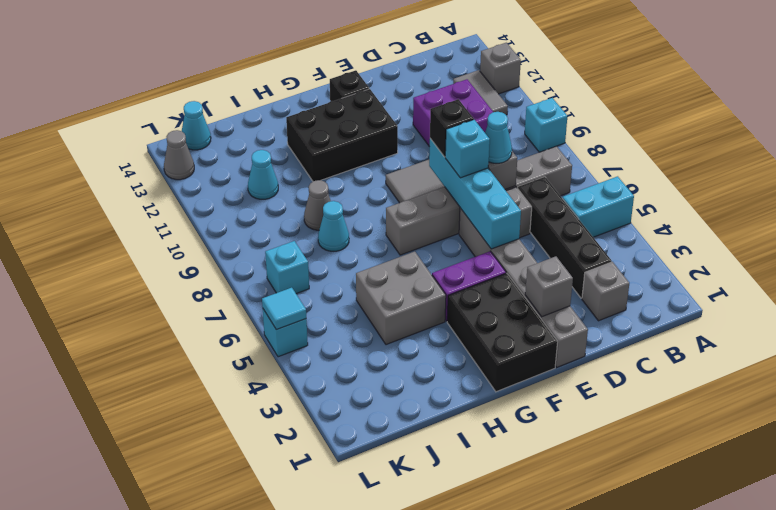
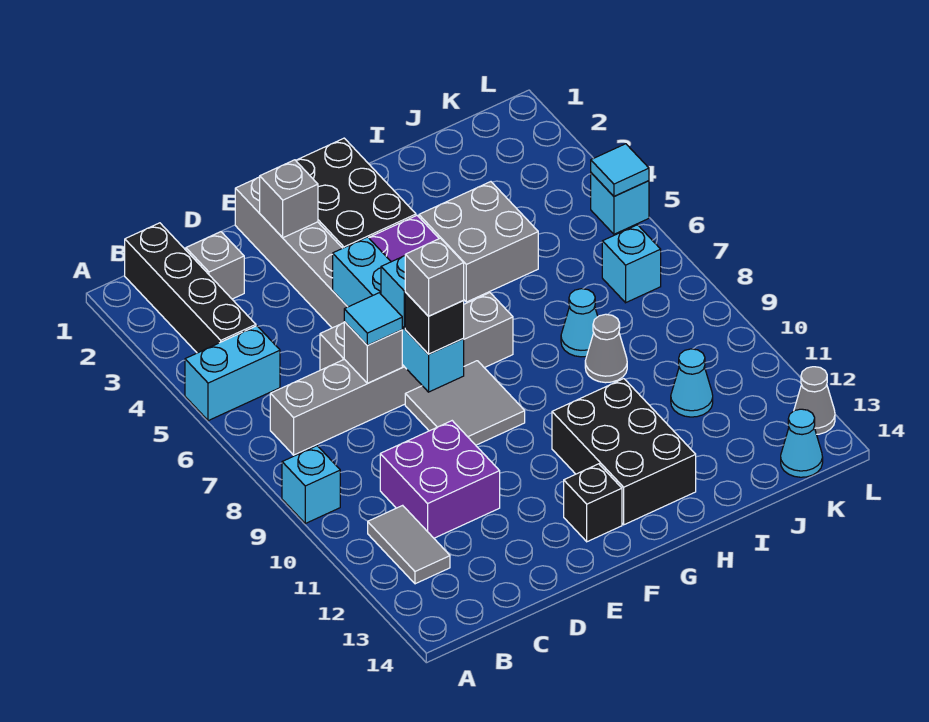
grey brick A12 level 1 -> grey brick E8 level 4
black brick C3:C6 level 1 -> black brick B1:B4 level 1
cyan cone D7 level 3 -> cyan tile D7 level 3
black brick F11:H12 level 1 -> black brick G11:H13 level 1

